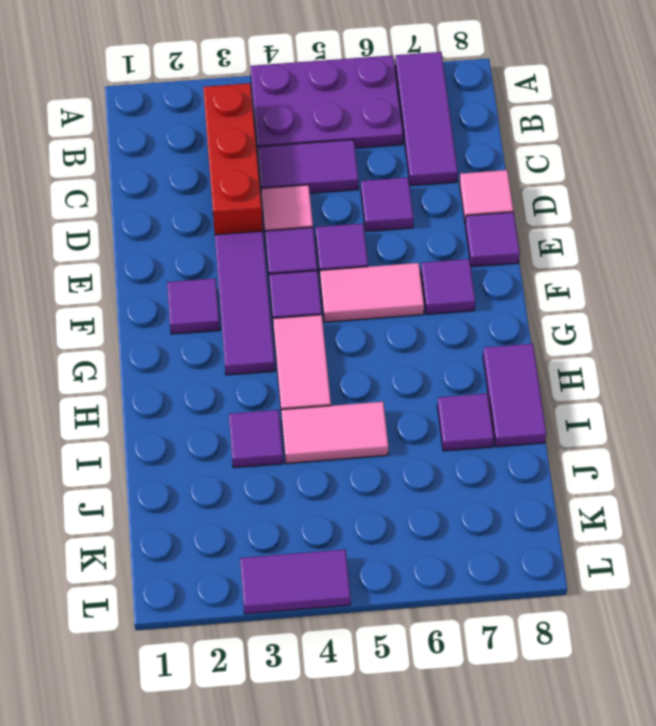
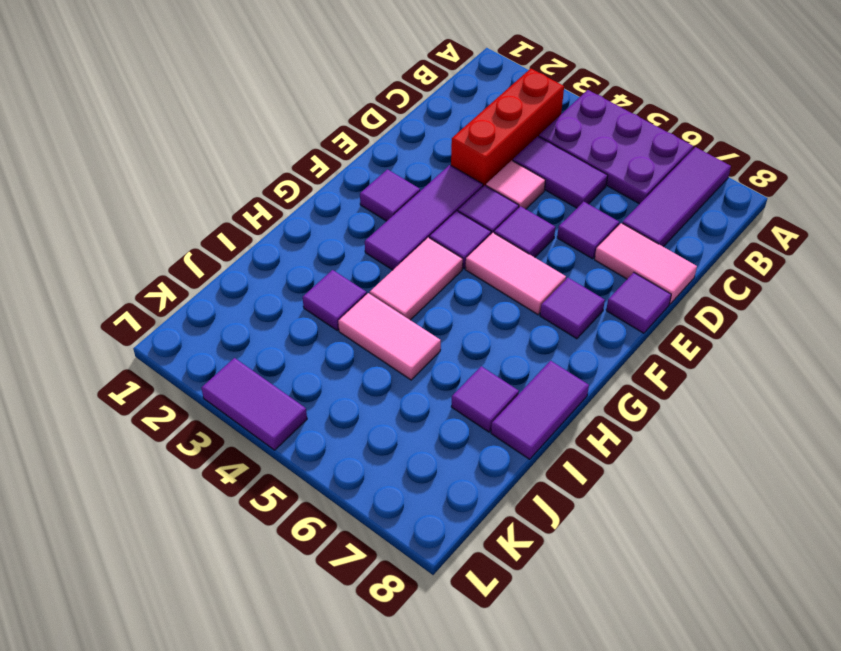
pink tile D8 level 1 -> pink tile D7:D8 level 1

